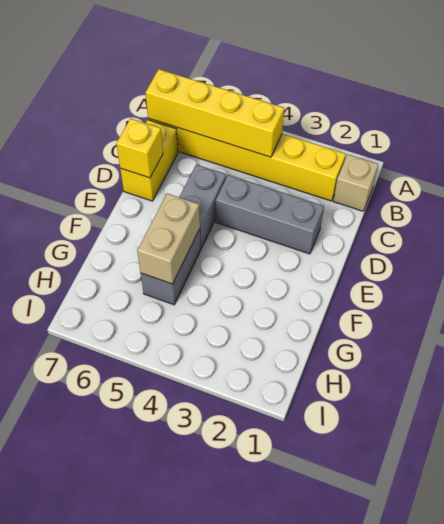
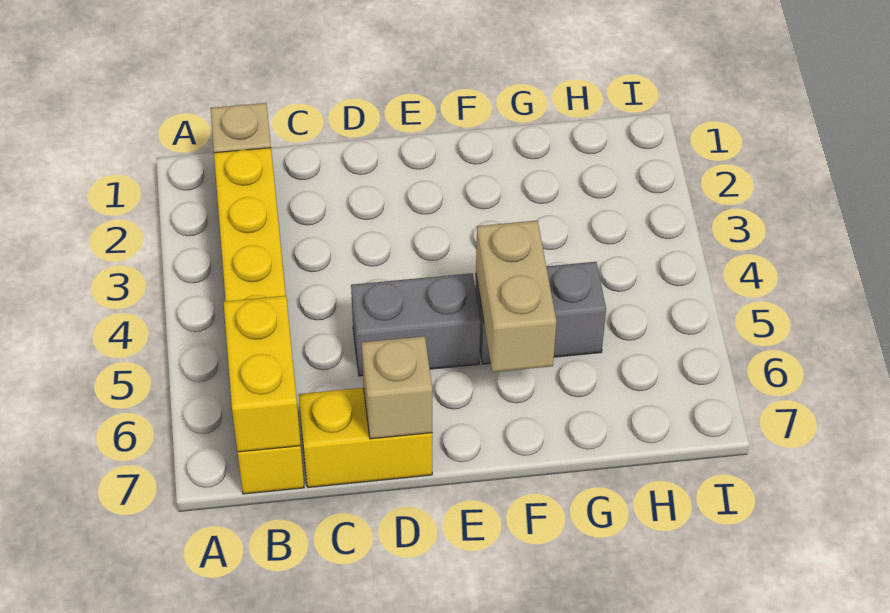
yellow brick B4:B7 level 2 -> yellow brick B6:B7 level 2
grey brick D2:D4 level 1 -> none
yellow brick D7 level 2 -> tan brick D7 level 2
tan brick F5:G5 level 2 -> tan brick F5:F6 level 2

